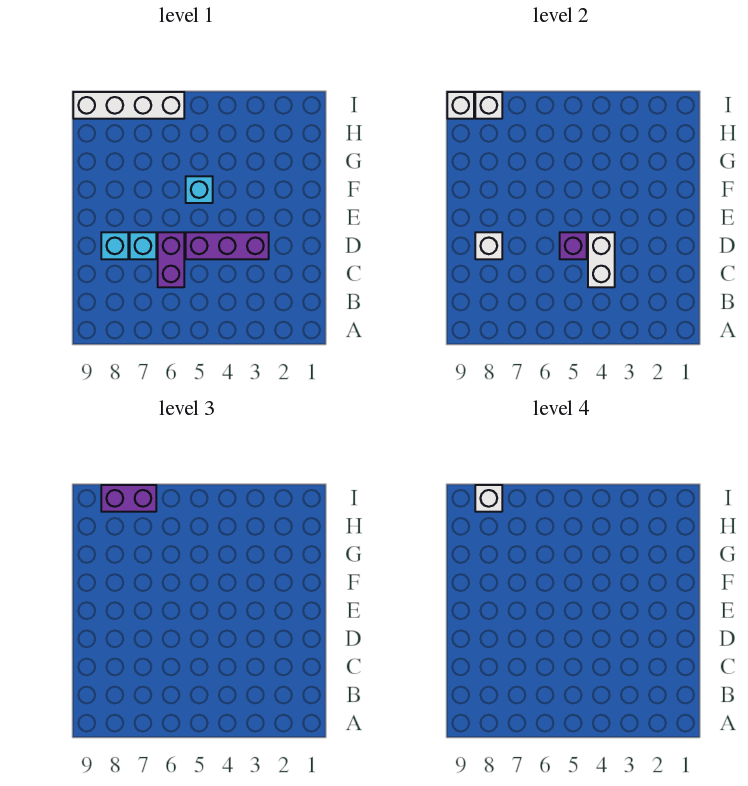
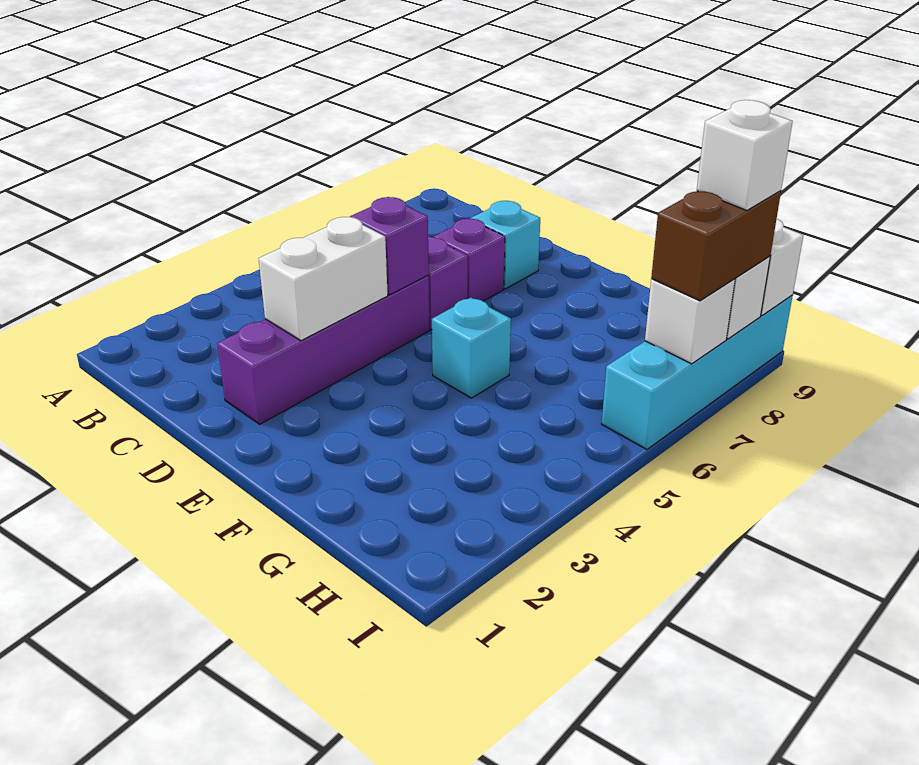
white brick C4:D4 level 2 -> white brick D3:D4 level 2
purple brick D3:D5 level 1 -> purple brick D2:D5 level 1
cyan brick D7 level 1 -> purple brick D7 level 1
white brick D8 level 2 -> white brick I7 level 2
white brick I6:I9 level 1 -> cyan brick I6:I9 level 1
purple brick I7:I8 level 3 -> brown brick I7:I8 level 3

